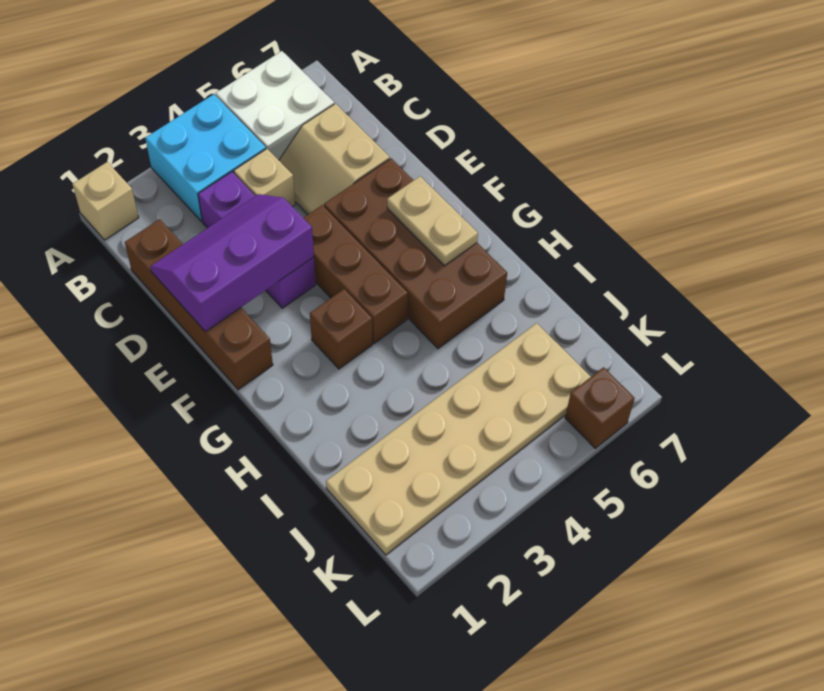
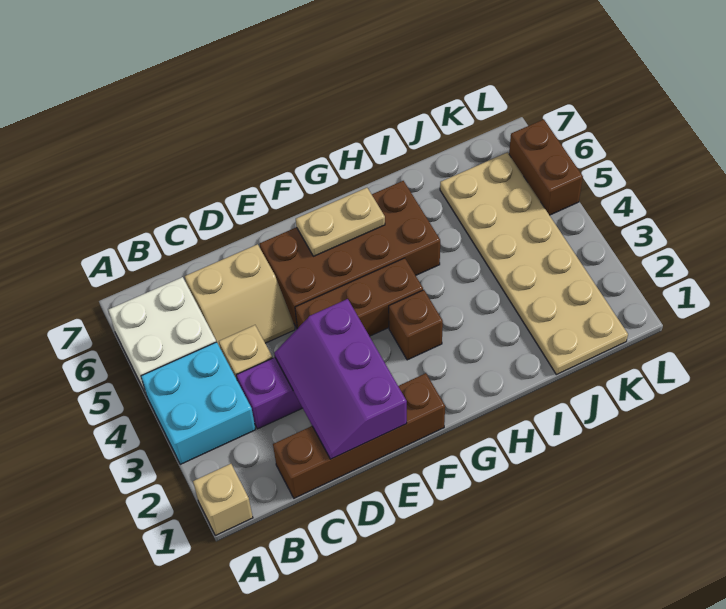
brown brick L6 level 1 -> brown brick L5:L6 level 1

